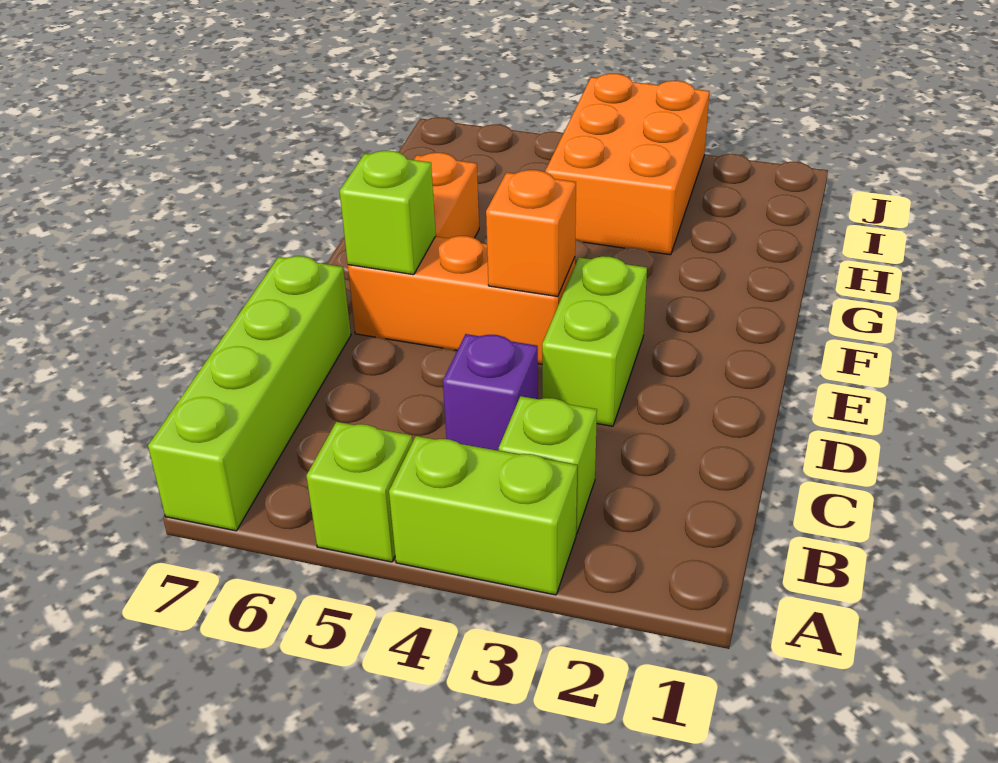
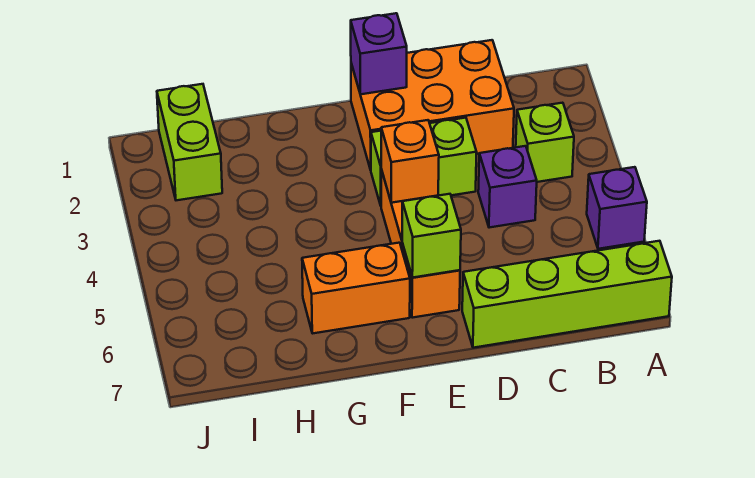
lime brick A3:A4 level 1 -> lime brick I1:I2 level 1
lime brick A5 level 1 -> purple brick A5 level 1
none -> purple brick E1 level 2
orange brick H3:J4 level 1 -> orange brick C1:E2 level 1

